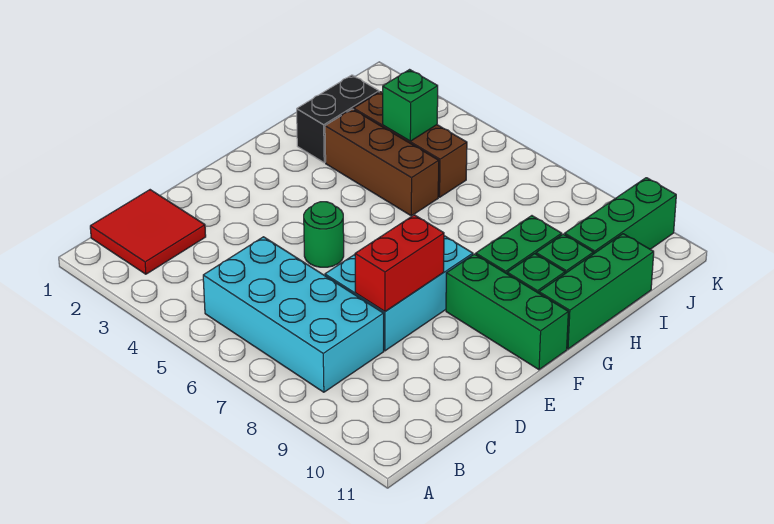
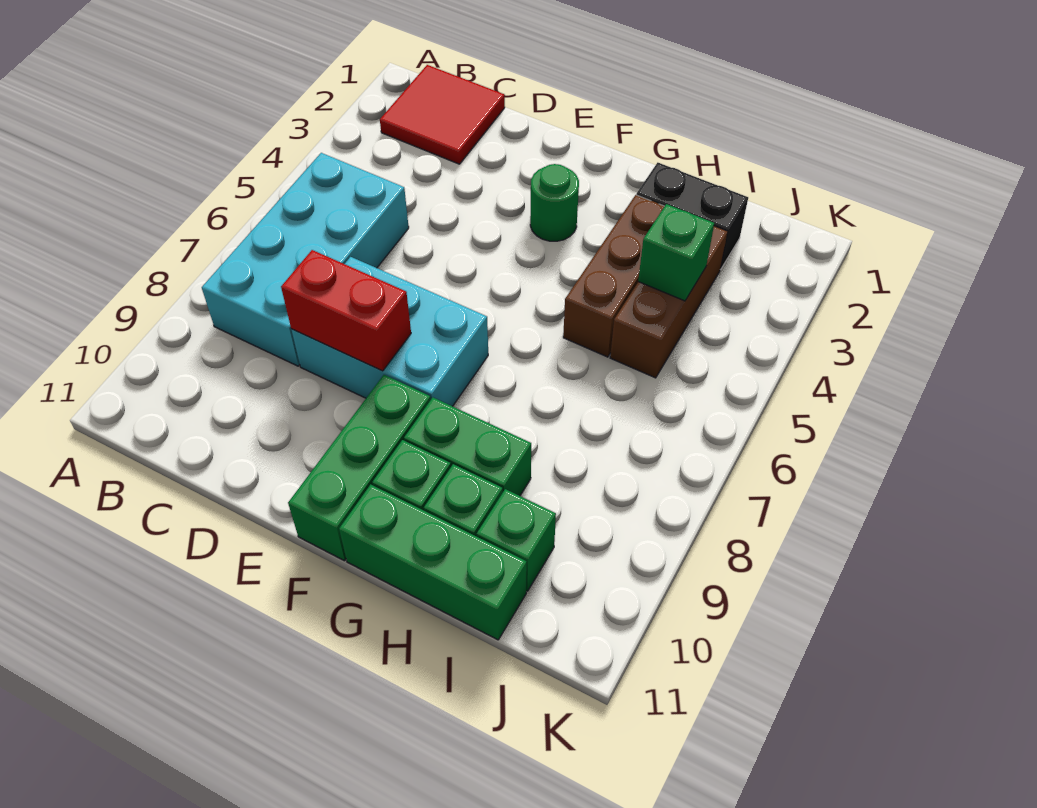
green round brick E5 level 1 -> green round brick F3 level 1
green brick I10:K10 level 1 -> green brick I10 level 1

